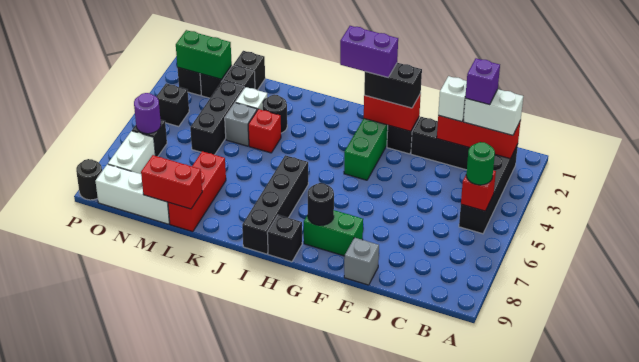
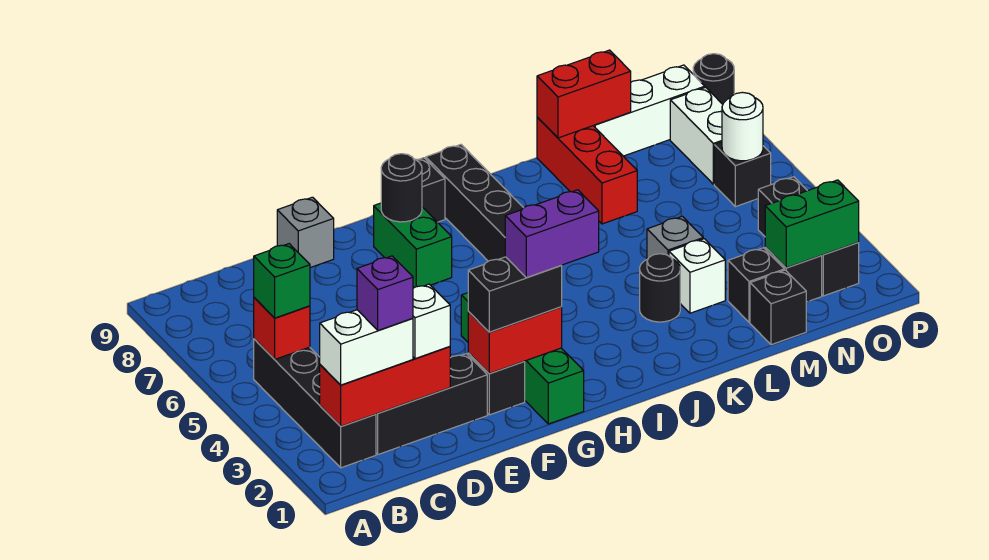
green round brick B5 level 3 -> green brick B5 level 3
green brick F8:G8 level 1 -> green brick G7:G8 level 1
red brick K4 level 1 -> none
black brick M3:M5 level 1 -> none
purple round brick O6 level 2 -> white round brick O6 level 2

